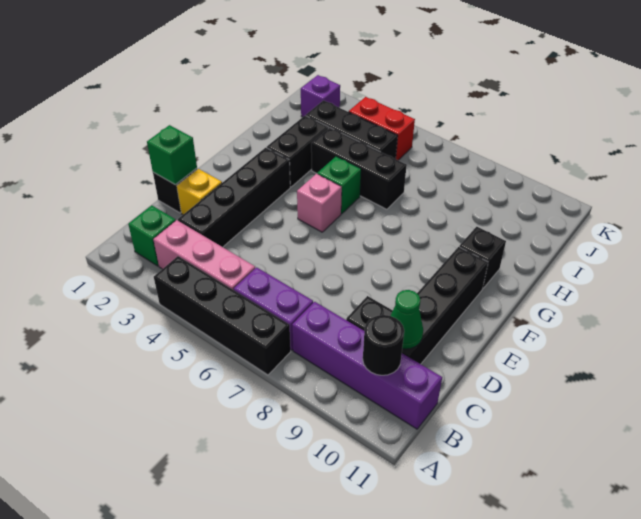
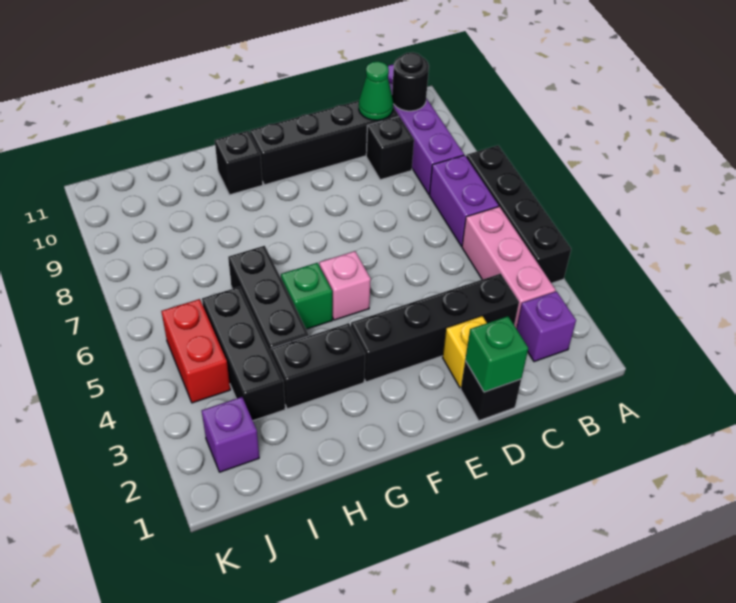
green brick B2 level 1 -> purple brick B2 level 1

